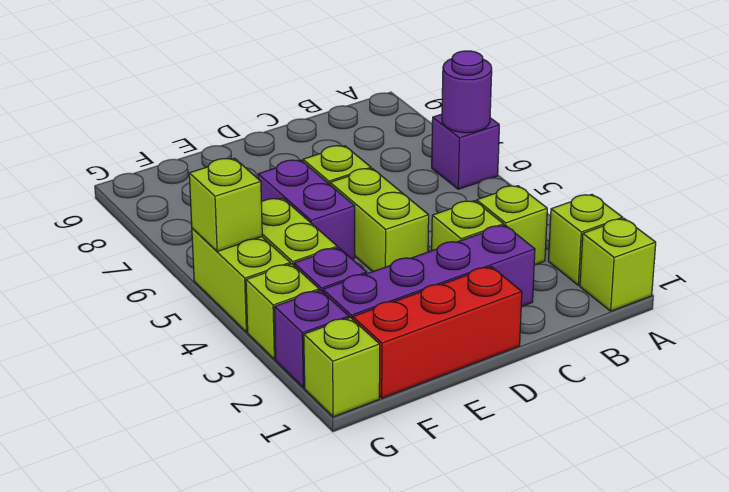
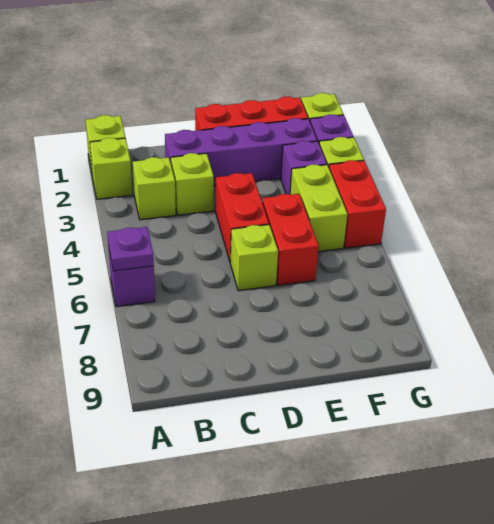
purple round brick A6 level 2 -> purple plate A6 level 2
lime brick D4:D5 level 1 -> red brick D4:D5 level 1
purple brick E5:E6 level 1 -> red brick E5:E6 level 1
lime brick G4:G5 level 1 -> red brick G4:G5 level 1
lime brick G5 level 2 -> none

